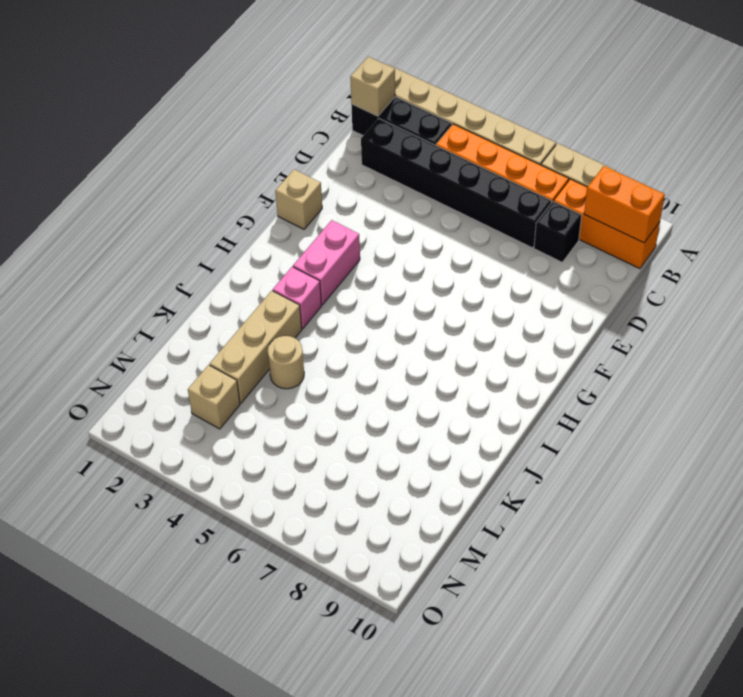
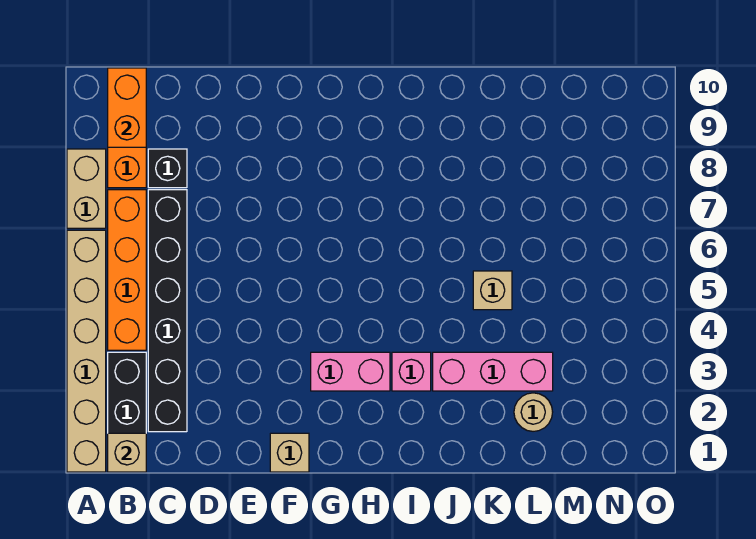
tan brick J3:L3 level 1 -> pink brick J3:L3 level 1
tan round brick K4 level 1 -> tan round brick L2 level 1
tan brick M3 level 1 -> tan brick K5 level 1

